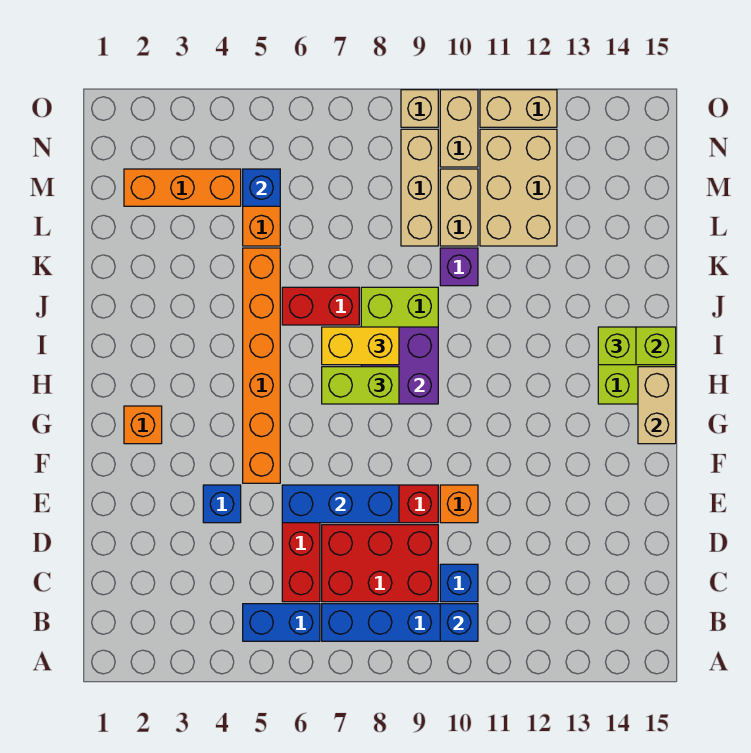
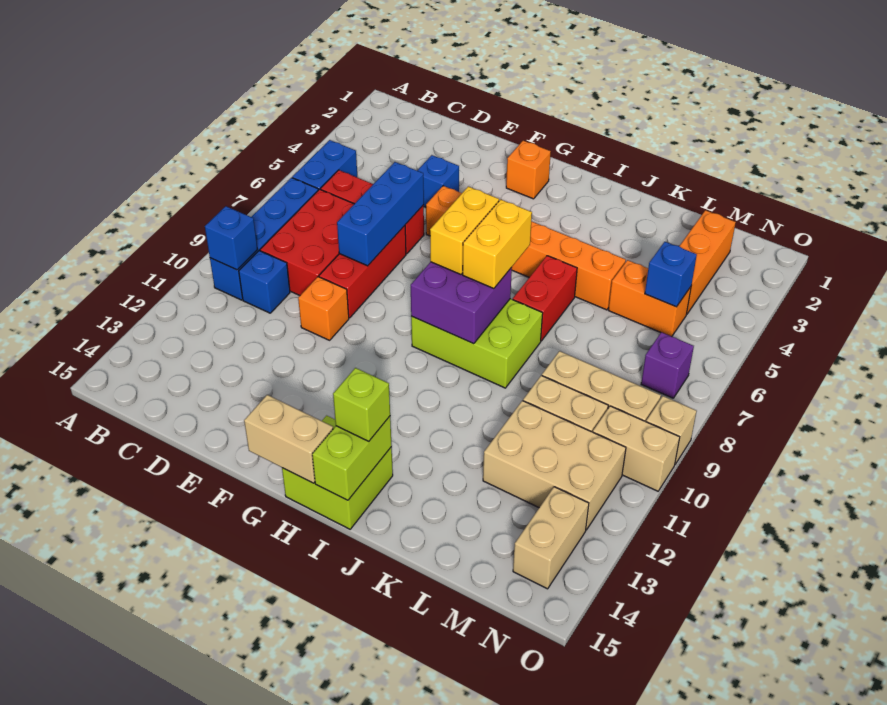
lime brick H7:H8 level 3 -> yellow brick H7:H8 level 3
purple brick K10 level 1 -> purple brick N7 level 1
tan brick O11:O12 level 1 -> tan brick N13:N14 level 1

